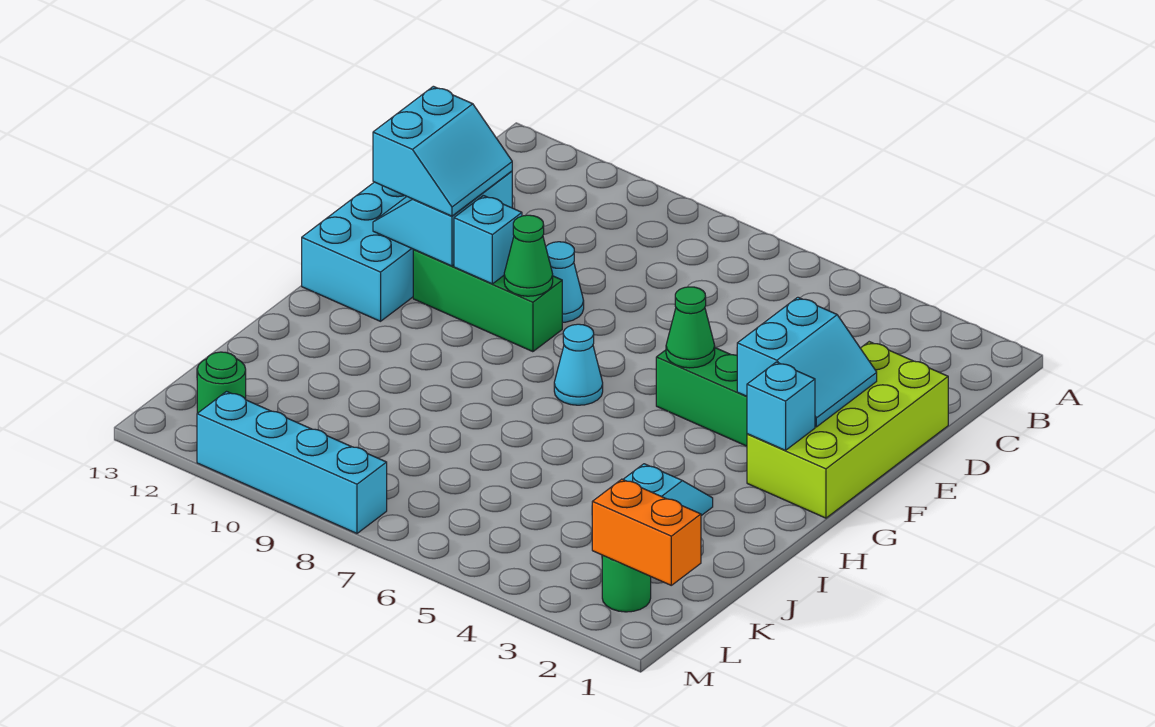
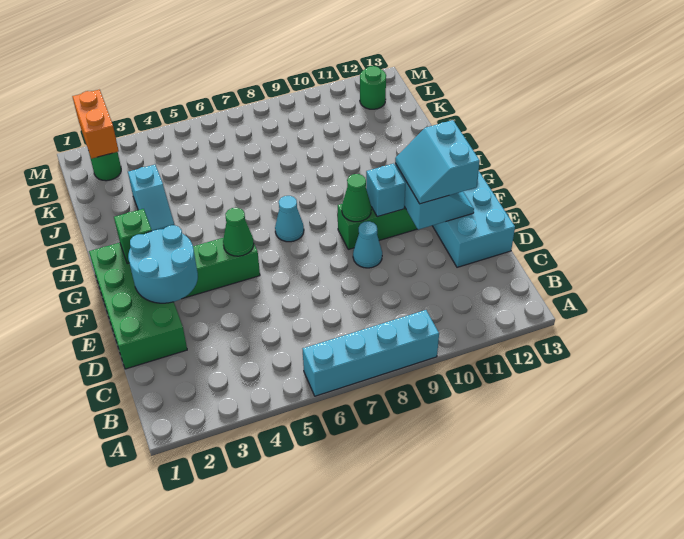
lime brick D1:G2 level 1 -> green brick D1:G2 level 1
cyan slope E2:F3 level 2 top 3 -> cyan round brick E2:F3 level 2
cyan brick G2 level 2 -> green brick G2 level 2
orange brick L1:L2 level 2 -> orange brick L2:M2 level 2
cyan brick M8:M11 level 1 -> cyan brick A6:A9 level 1

